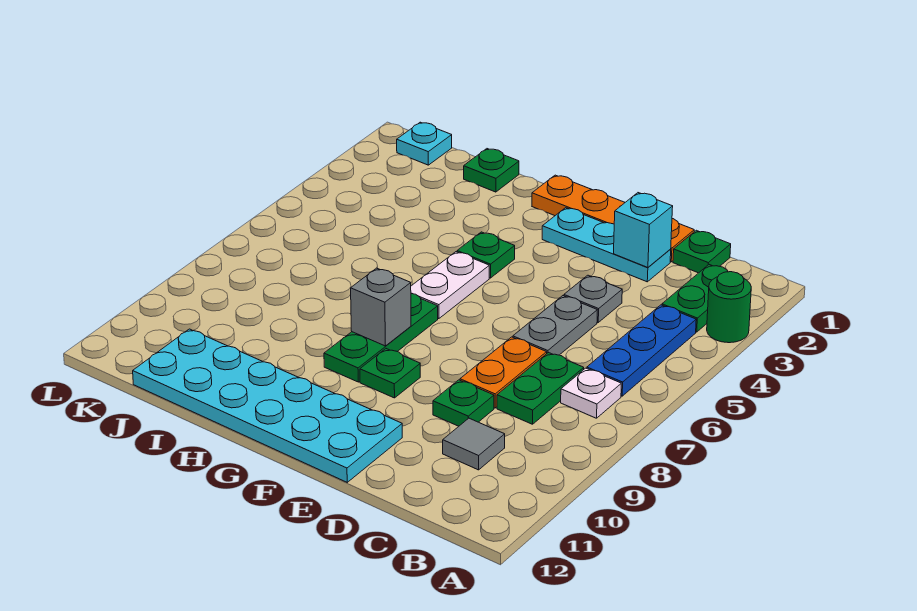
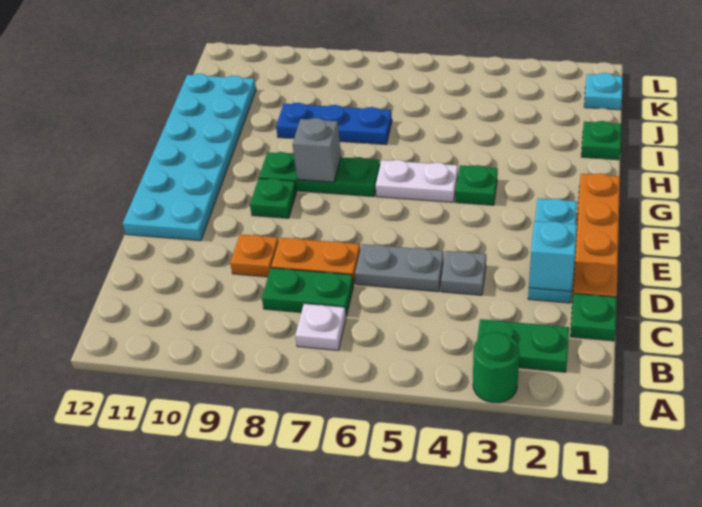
blue plate B4:B6 level 1 -> blue plate I7:I9 level 1
grey tile C10 level 1 -> none
green plate D9 level 1 -> orange plate D9 level 1

